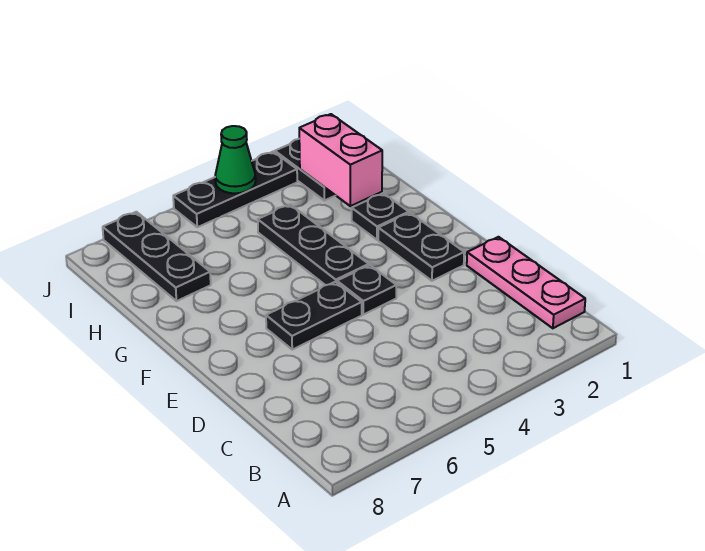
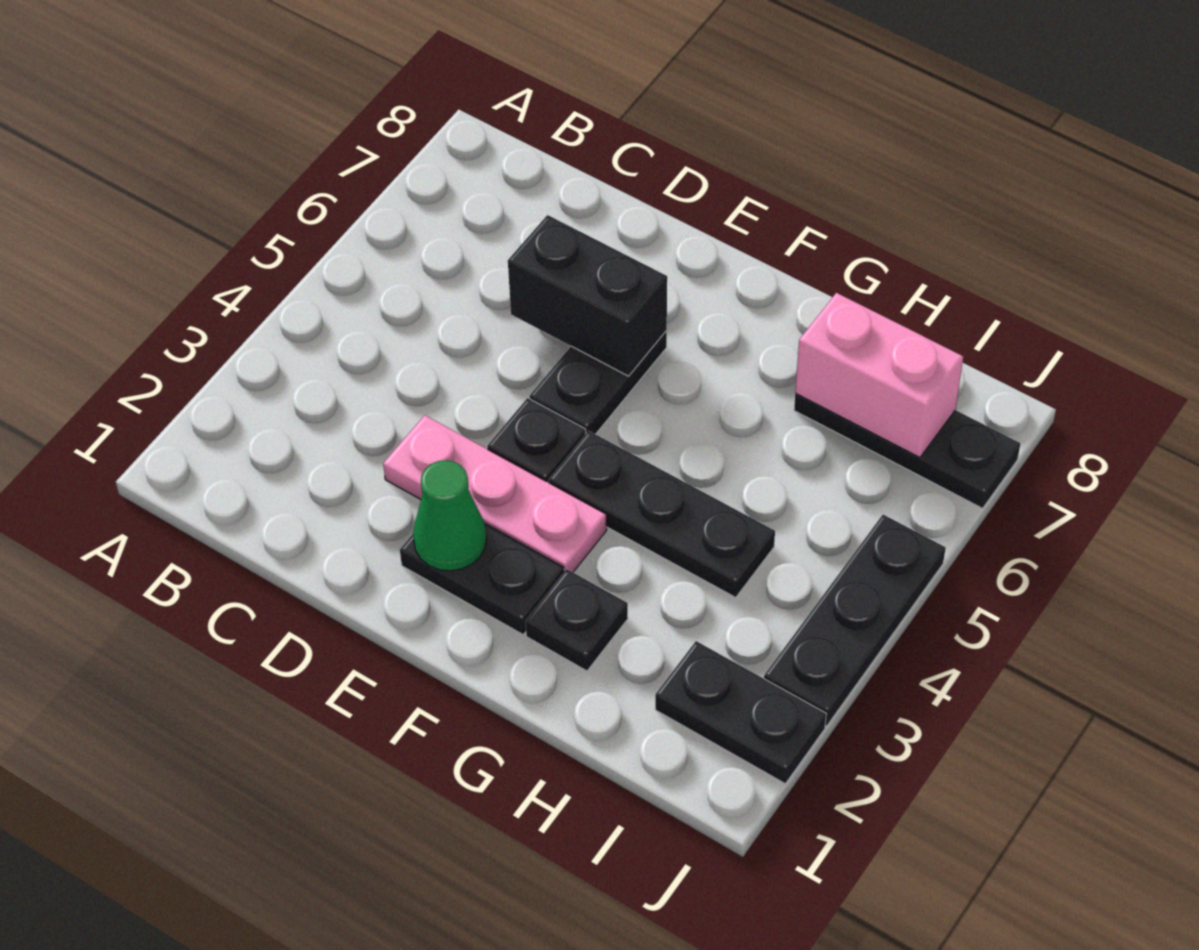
pink plate B1:D1 level 1 -> pink plate D3:F3 level 1
none -> black brick D6:E6 level 2
pink brick H2:I2 level 2 -> pink brick H7:I7 level 2
green cone J4 level 2 -> green cone E2 level 2

